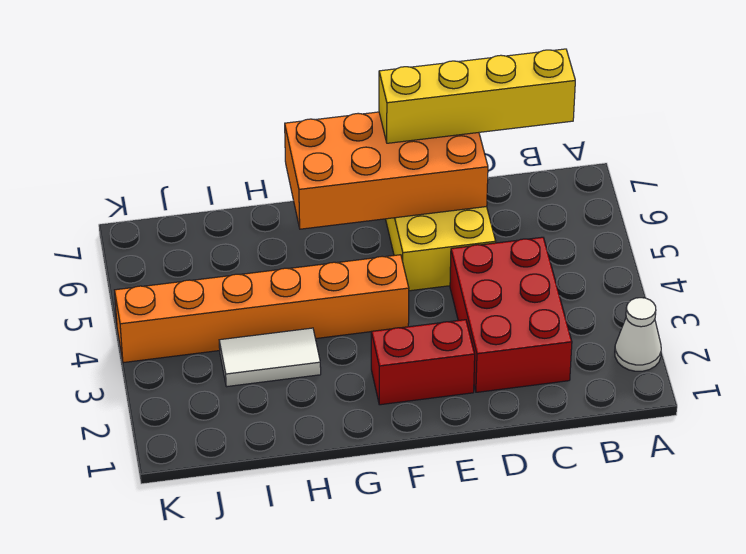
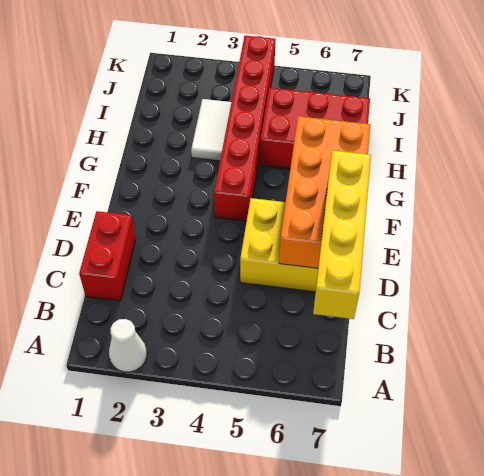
red brick C2:D4 level 1 -> red brick H5:I7 level 1
red brick E2:F2 level 1 -> red brick C1:D1 level 1
orange brick F4:K4 level 1 -> red brick F4:K4 level 1

